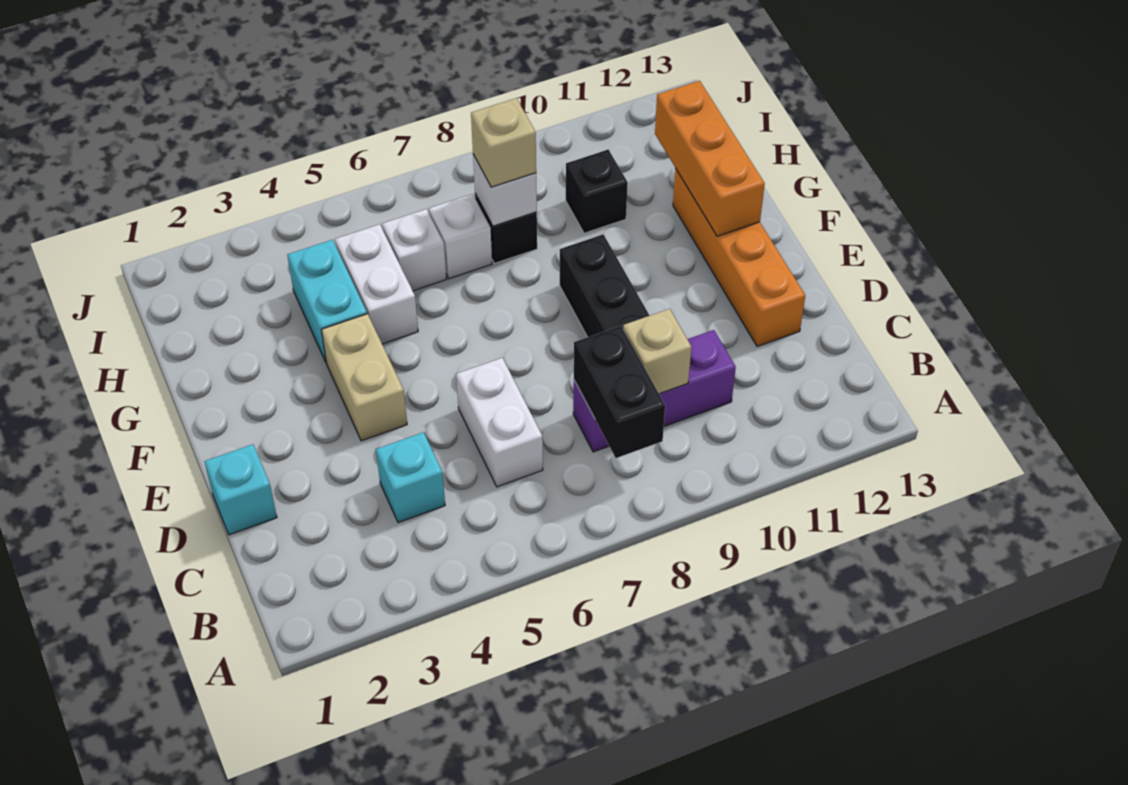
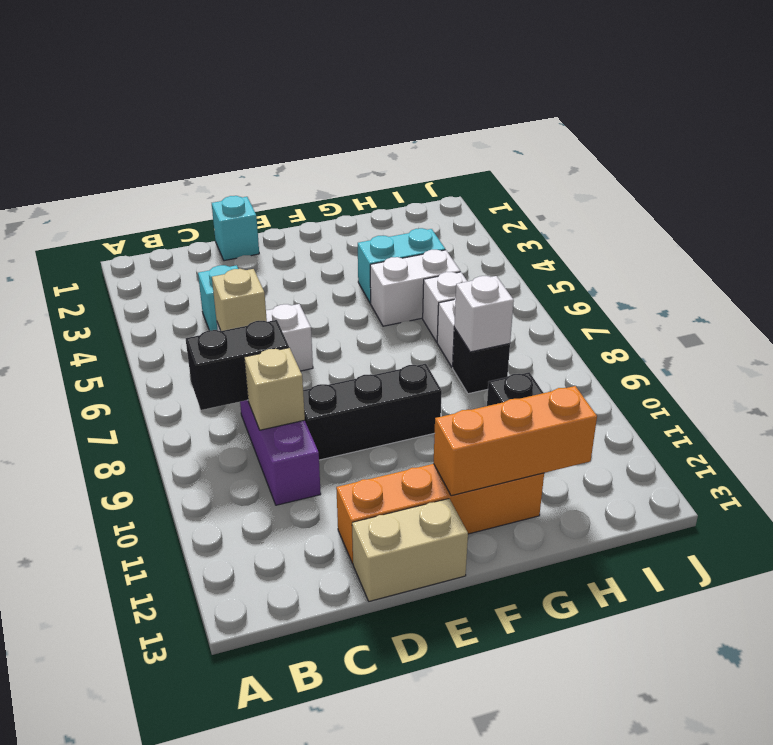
tan brick E4:F4 level 1 -> tan brick D13:E13 level 1
tan brick H8 level 3 -> tan brick C6 level 2

